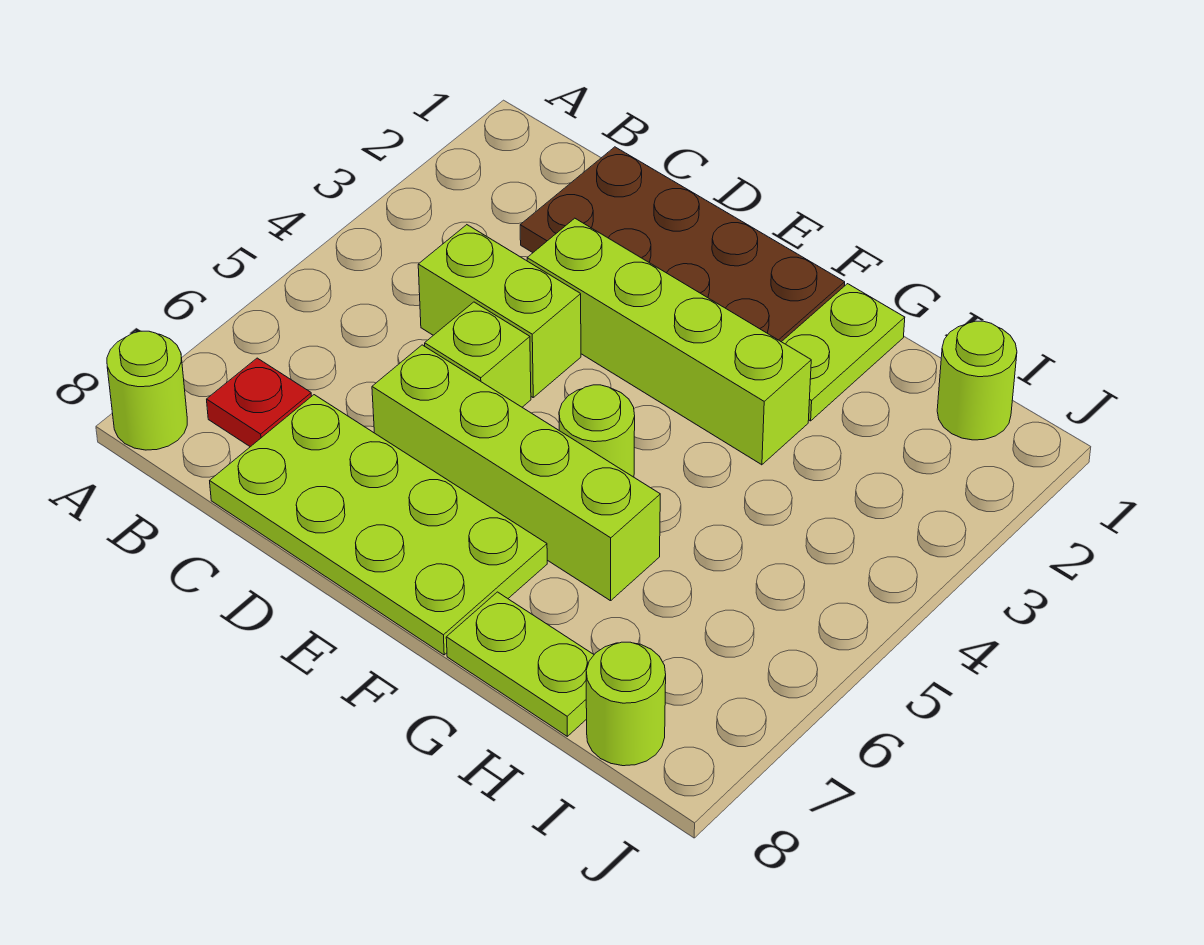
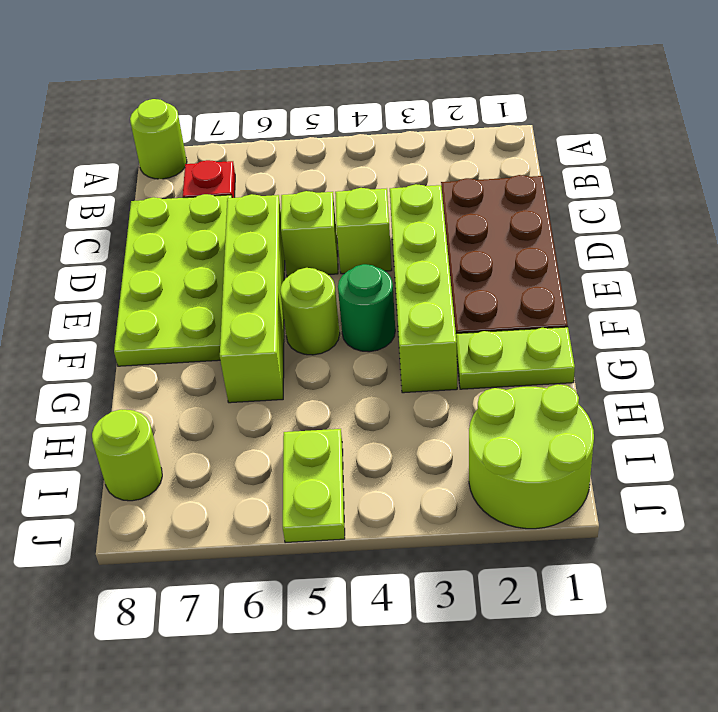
lime brick C4:D4 level 1 -> lime brick D4 level 1
none -> green round brick F4 level 1
lime plate G8:H8 level 1 -> lime plate I5:J5 level 1
lime round brick I1 level 1 -> lime round brick I1:J2 level 1

